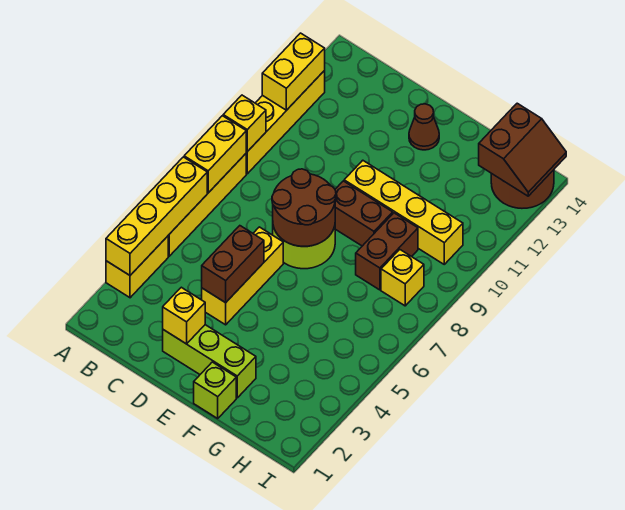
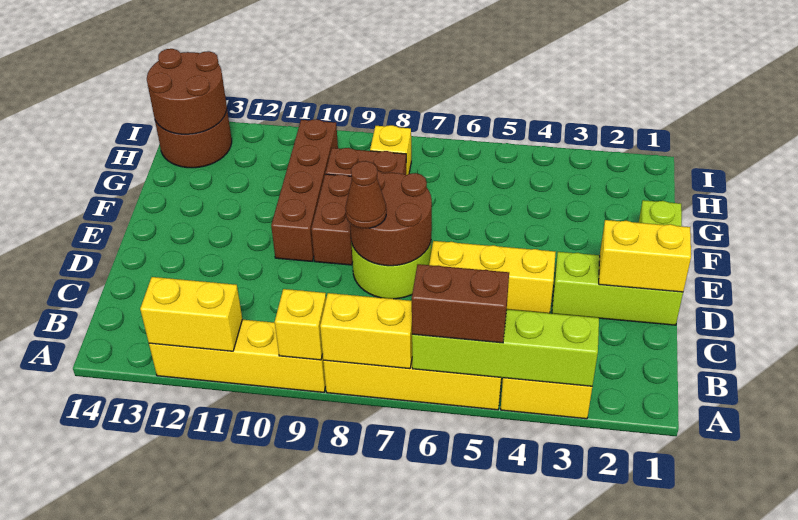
yellow brick A3:A6 level 2 -> lime brick A3:A6 level 2
lime brick D2:F2 level 1 -> lime brick D1:D3 level 1
yellow brick D2 level 2 -> yellow brick D1:D2 level 2
brown brick D4:D5 level 2 -> brown brick A5:A6 level 3
yellow brick E10:H10 level 1 -> brown brick E10:H10 level 1
brown cone E13 level 1 -> brown cone D8 level 3
brown slope H13:I14 level 2 top H -> brown round brick H13:I14 level 2

